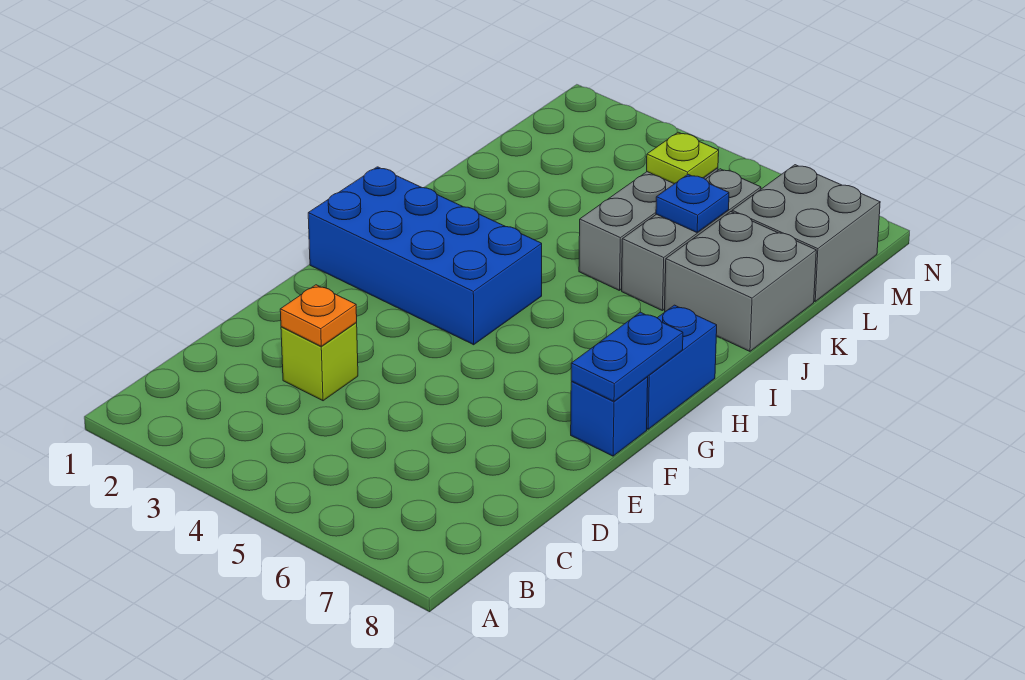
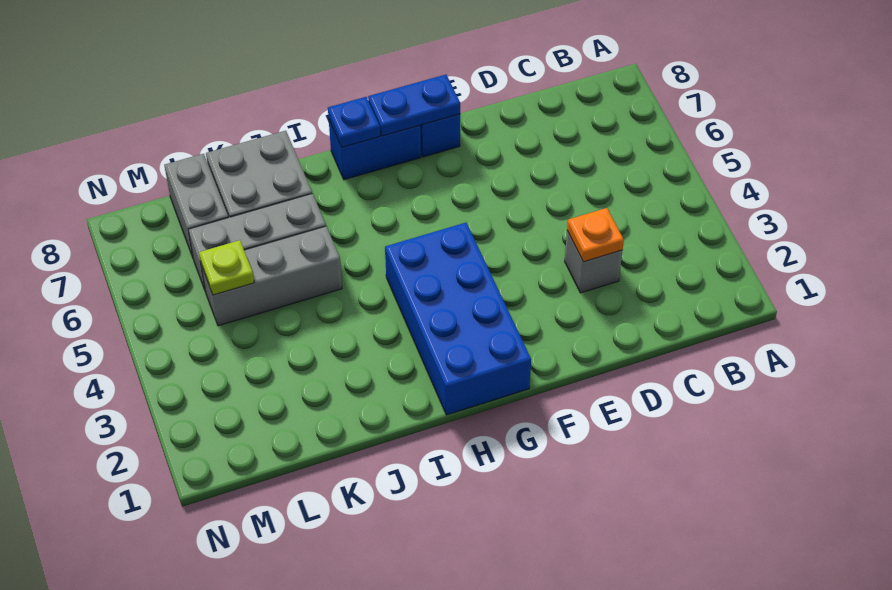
lime brick D3 level 1 -> grey brick D3 level 1
blue plate K6 level 2 -> blue plate H8 level 2
grey brick L7:M8 level 1 -> grey brick L7:L8 level 1

